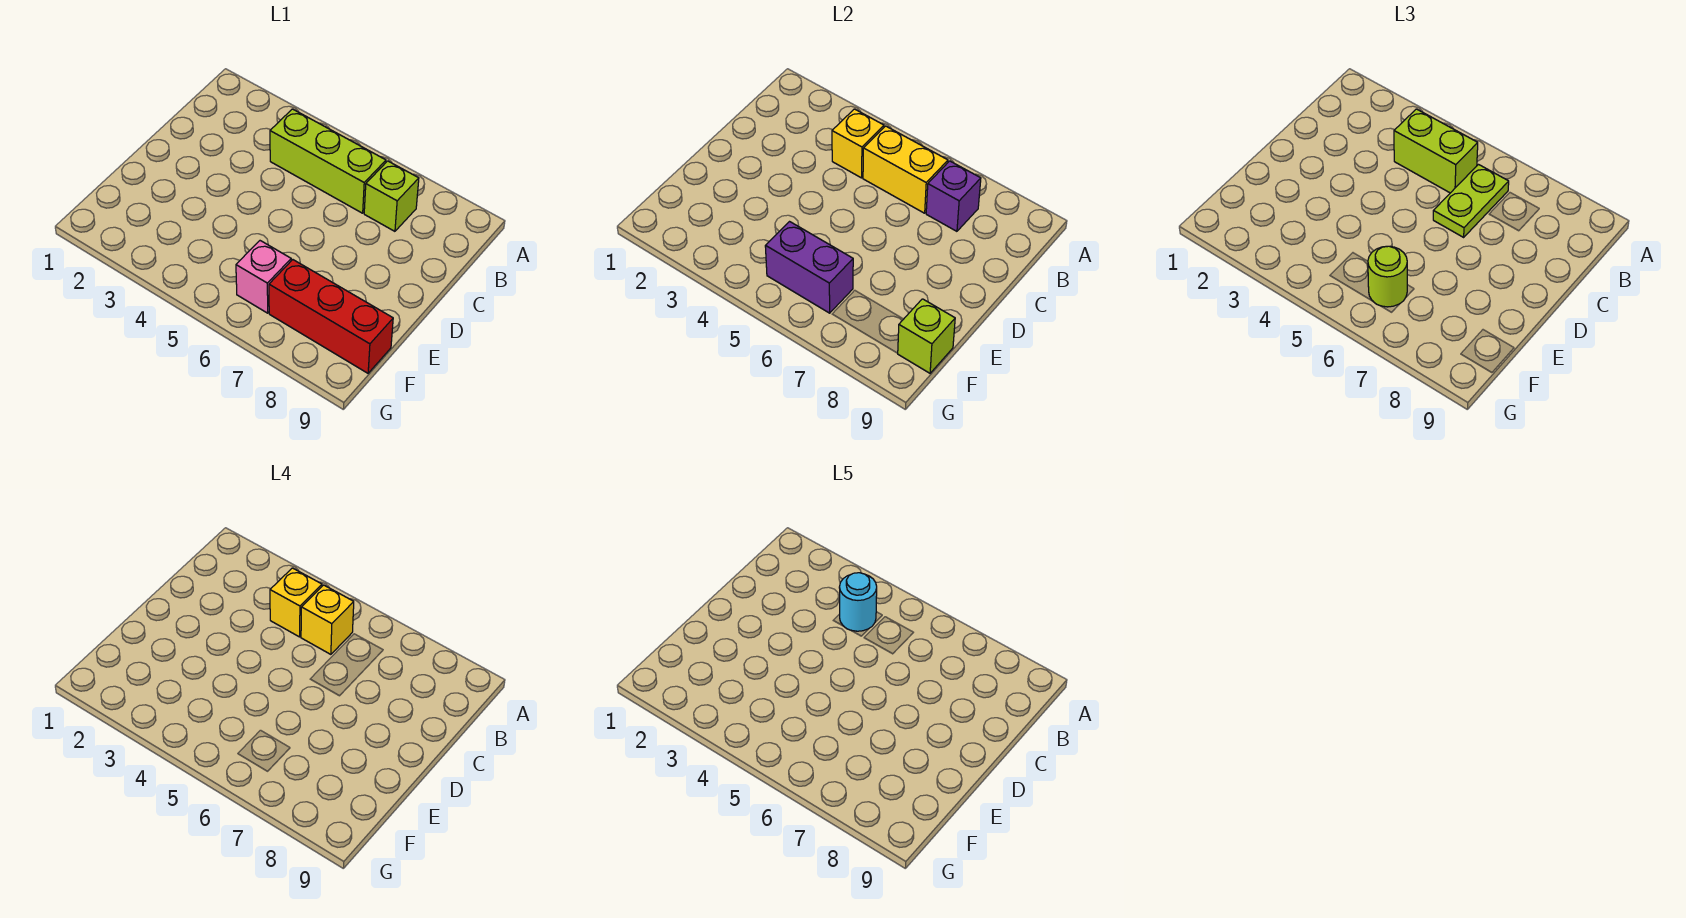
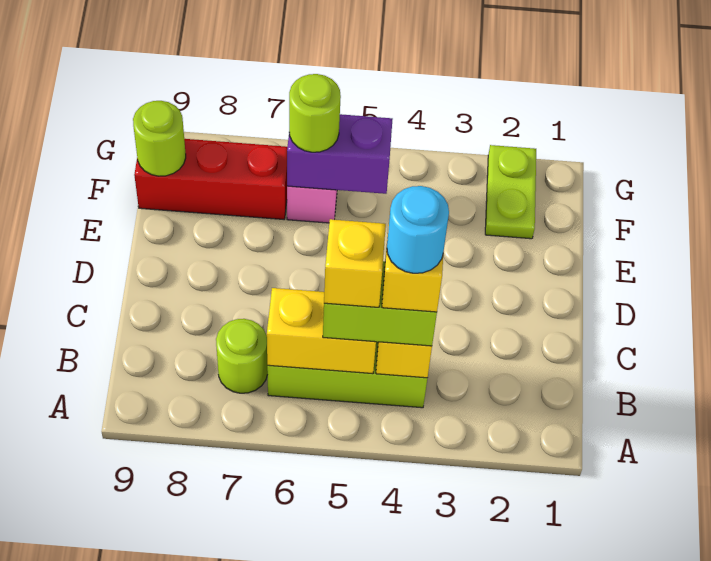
lime plate B6:C6 level 3 -> lime plate F2:G2 level 1
lime brick B7 level 1 -> lime round brick B7 level 1
purple brick B7 level 2 -> none
lime brick F9 level 2 -> lime round brick F9 level 2

